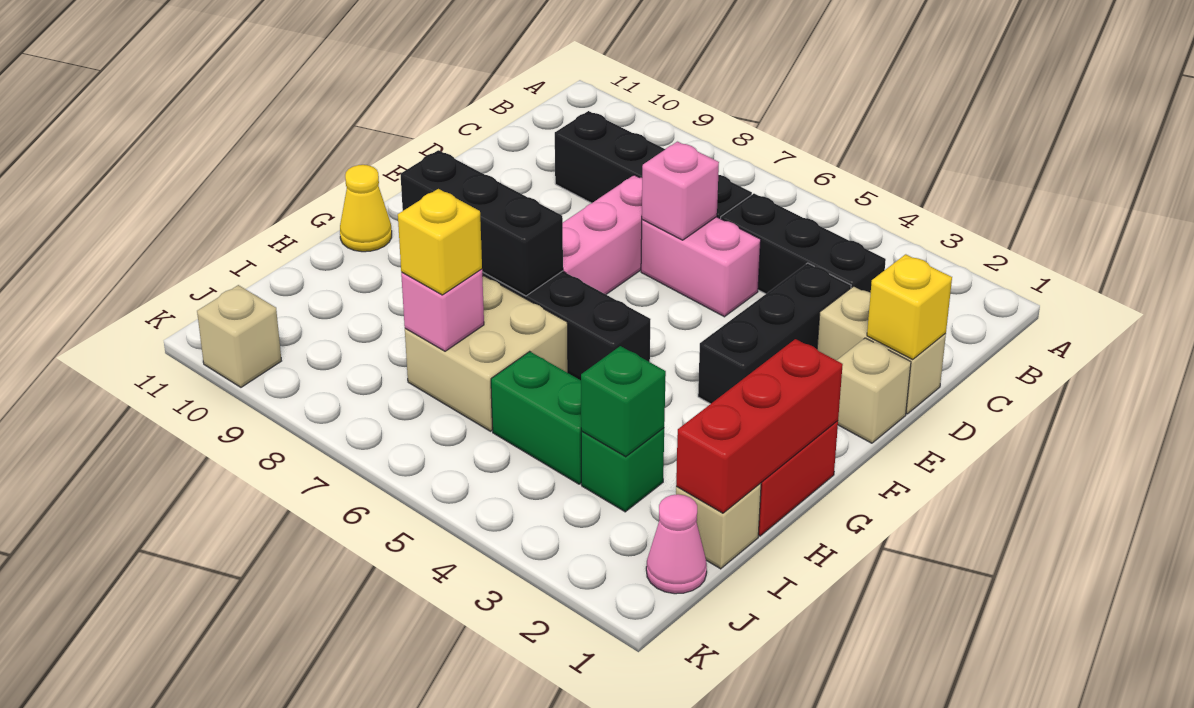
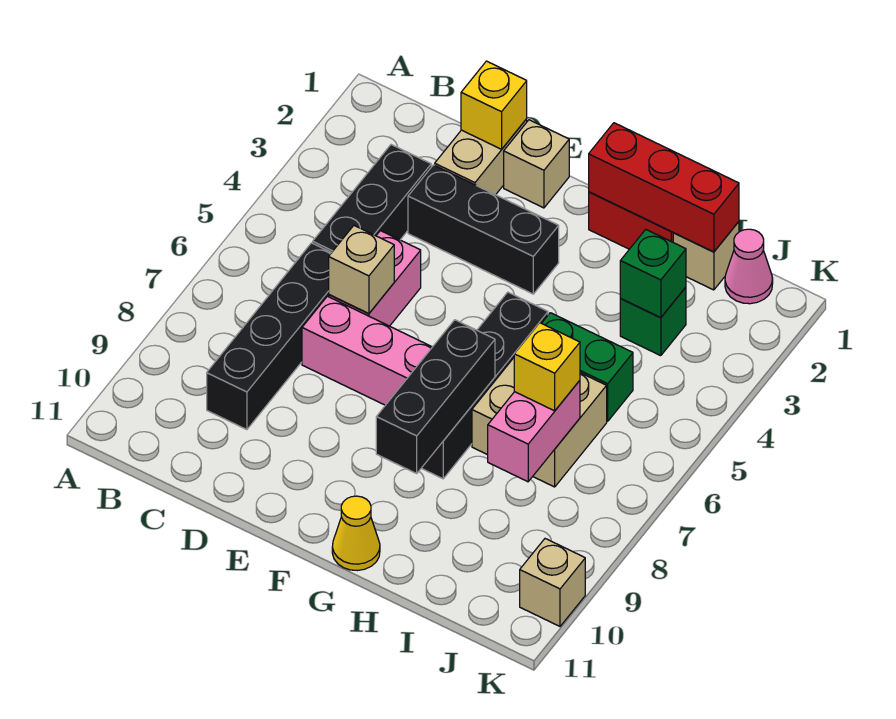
pink brick D6 level 2 -> tan brick D6 level 2
green brick I4:I5 level 1 -> green brick H5:I5 level 1
pink brick I7 level 2 -> pink brick I7:I8 level 2

